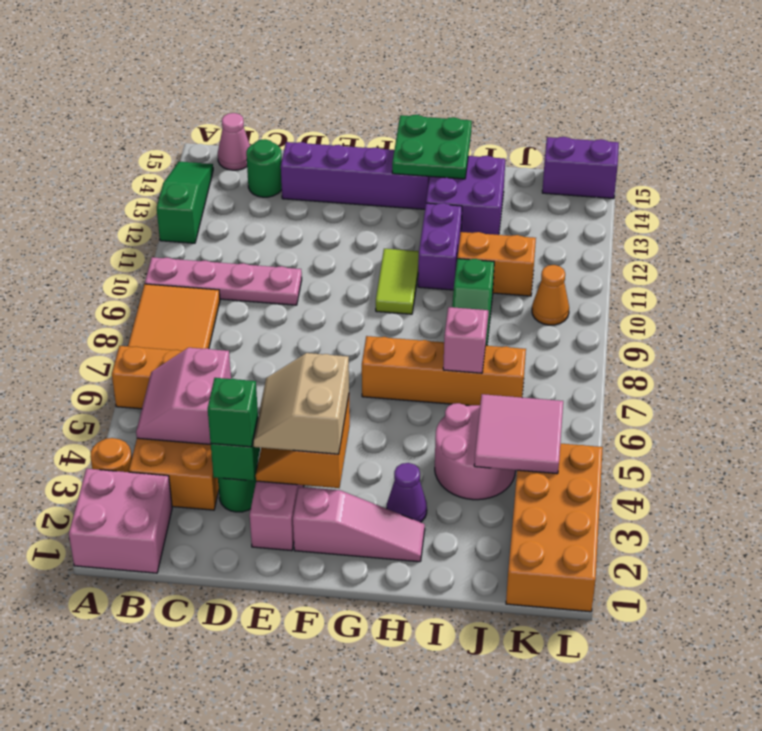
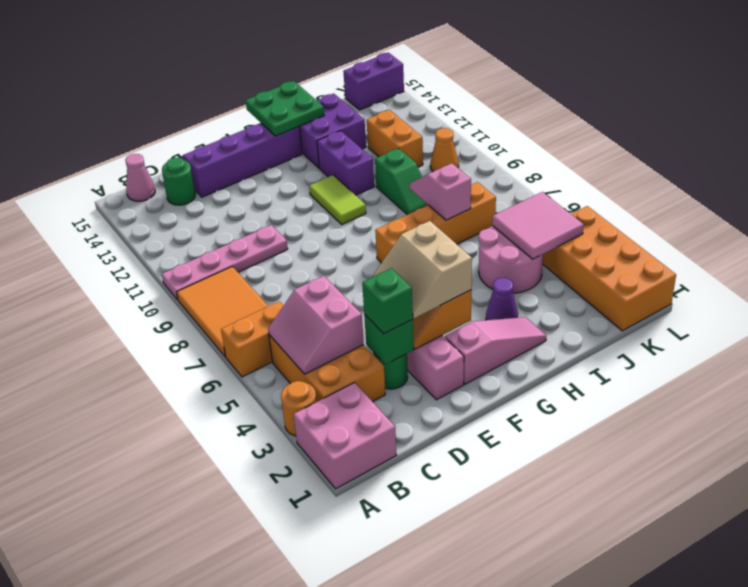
green slope A12:A14 level 1 top 12 -> none
orange brick I11:J11 level 1 -> orange brick J11:J12 level 1

